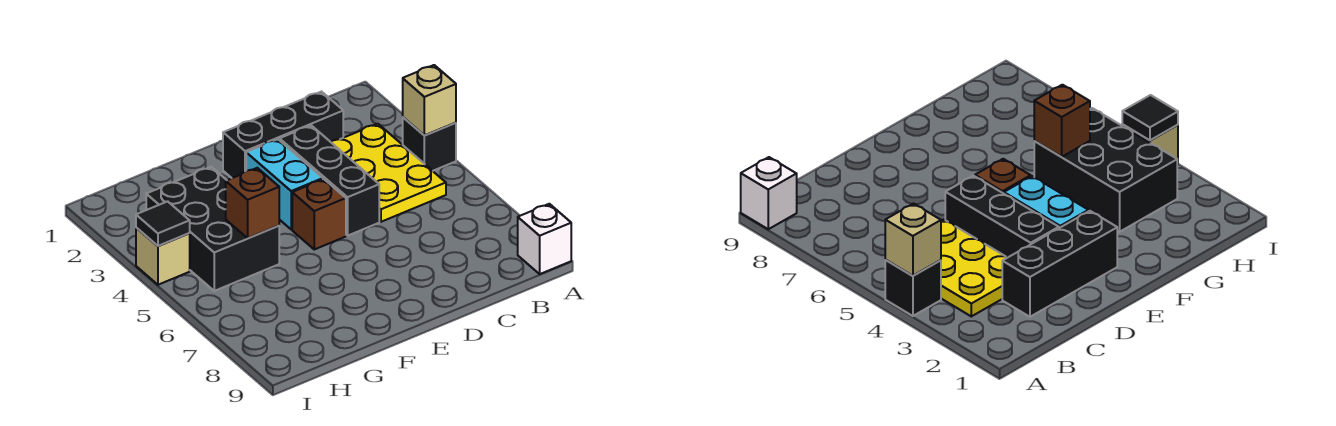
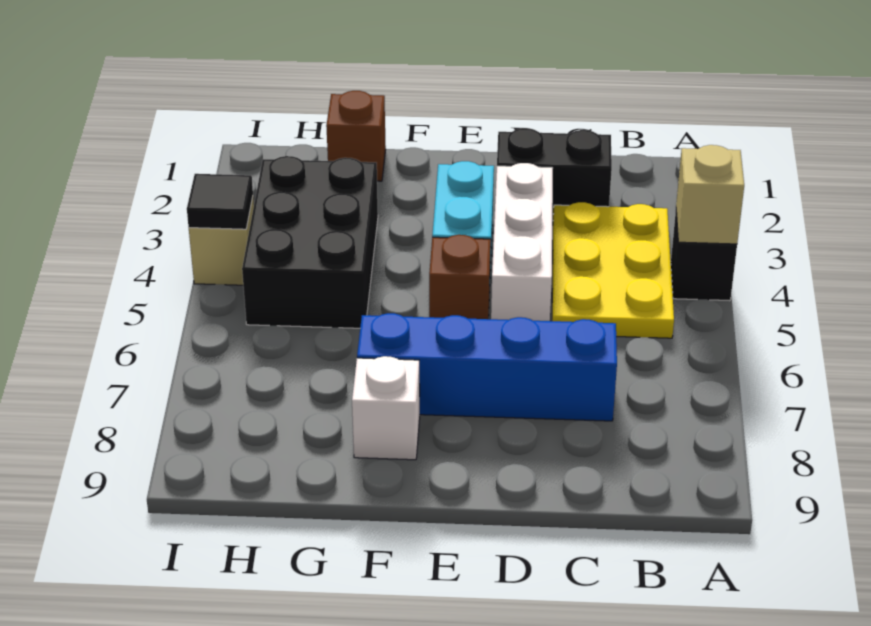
white brick A9 level 1 -> white brick F8 level 1
black brick C2:E2 level 1 -> black brick C2:D2 level 1
none -> blue brick C7:F7 level 1
black brick D3:D5 level 1 -> white brick D3:D5 level 1
brown brick G5 level 2 -> brown brick G1 level 1

